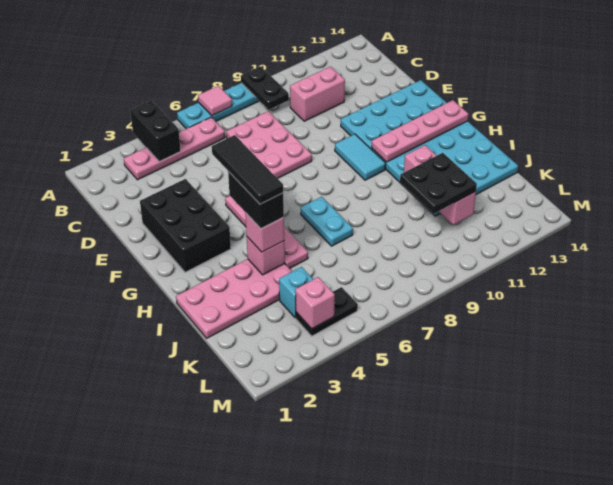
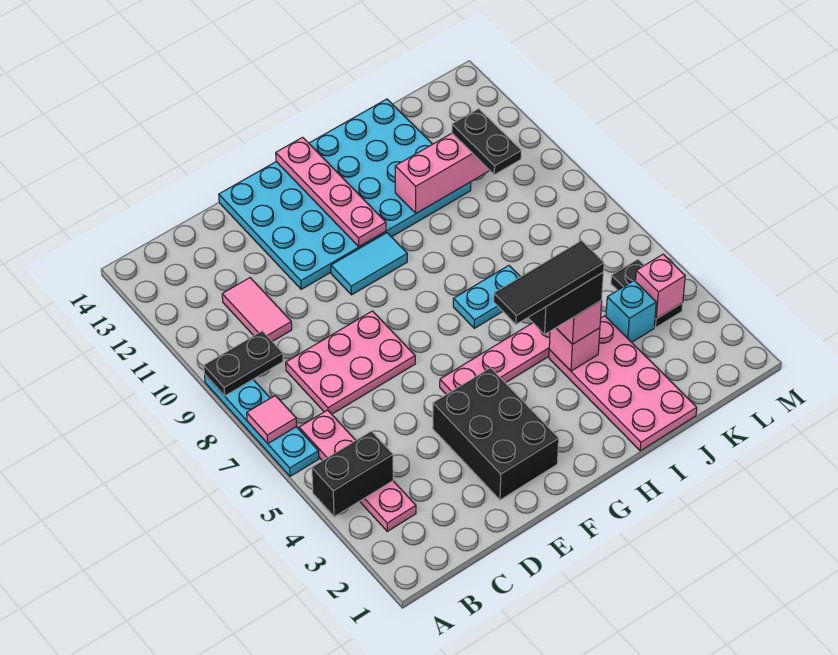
pink brick C10:C11 level 1 -> pink tile C10:C11 level 1
black brick E2:G3 level 1 -> black brick E2:F4 level 1
black plate J10:K11 level 3 -> black plate K10:K11 level 3

